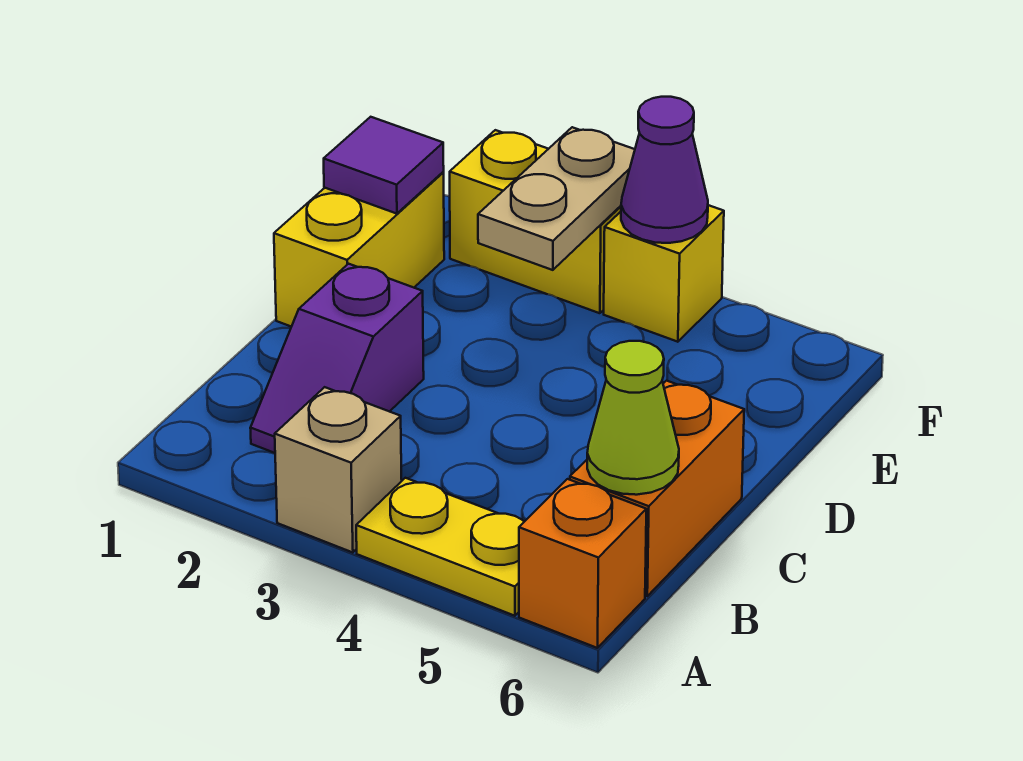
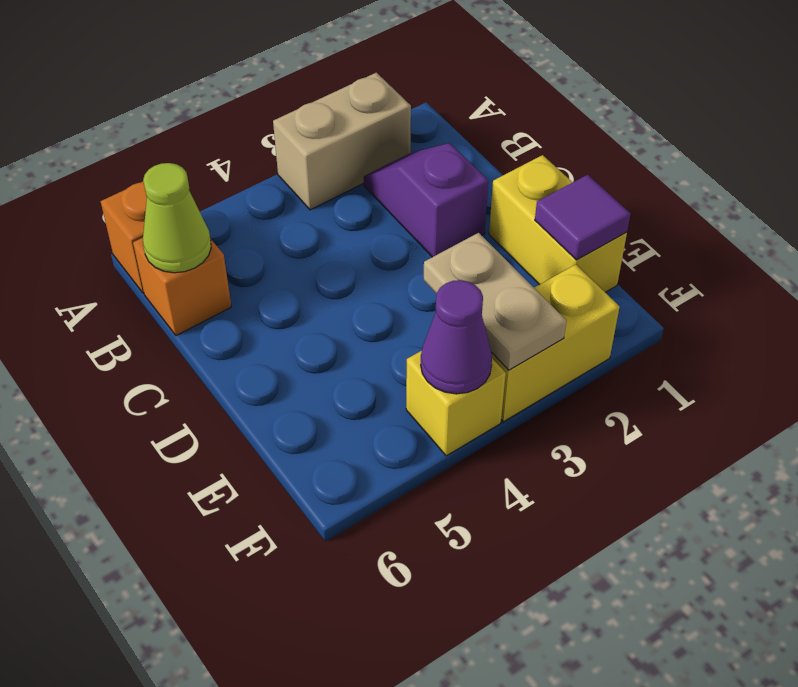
tan brick A3 level 1 -> tan brick A2:A3 level 1
yellow plate A4:A5 level 1 -> none
orange brick B6:C6 level 1 -> orange brick B6 level 1

